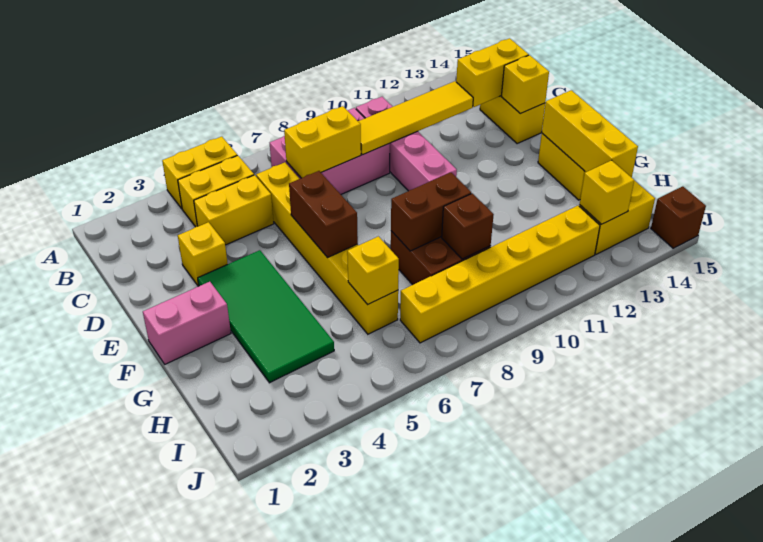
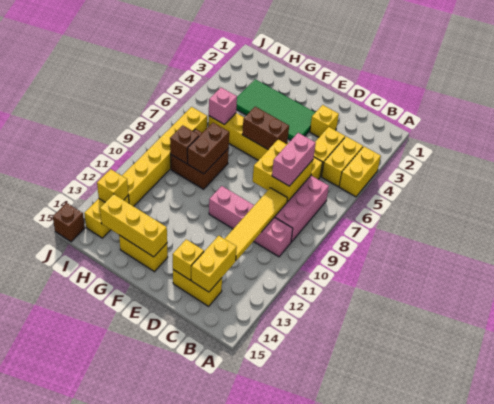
yellow brick C7:C8 level 2 -> yellow brick C7:D8 level 2
pink brick F1:F2 level 1 -> pink brick C7:C8 level 3
yellow brick H6 level 2 -> pink brick H6 level 2

